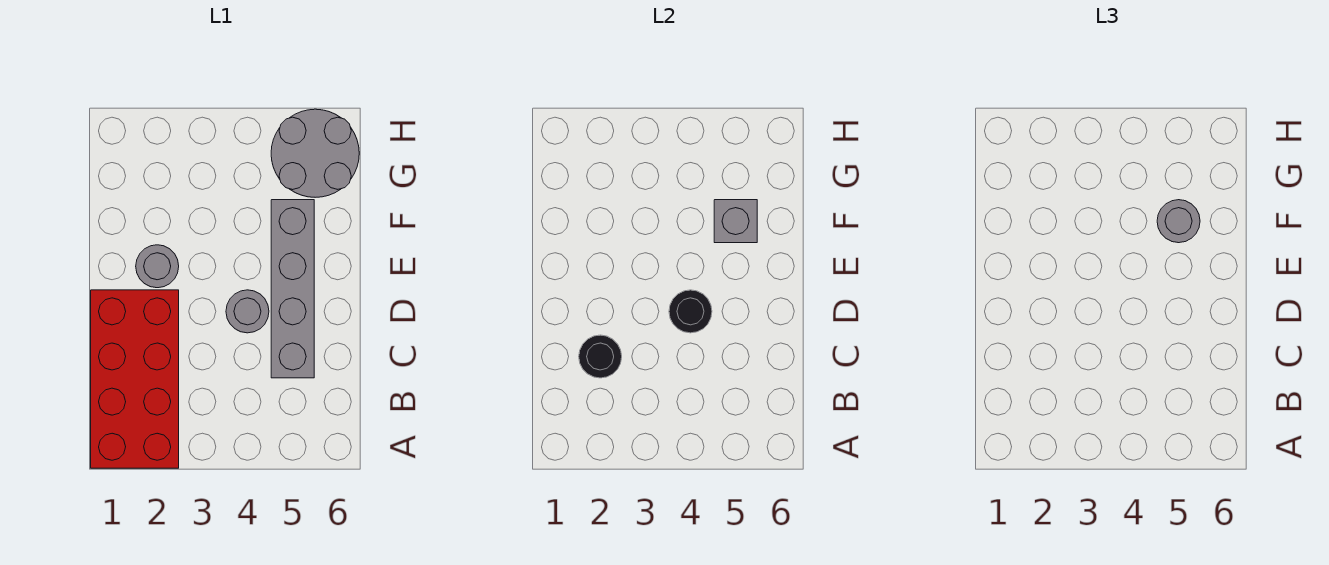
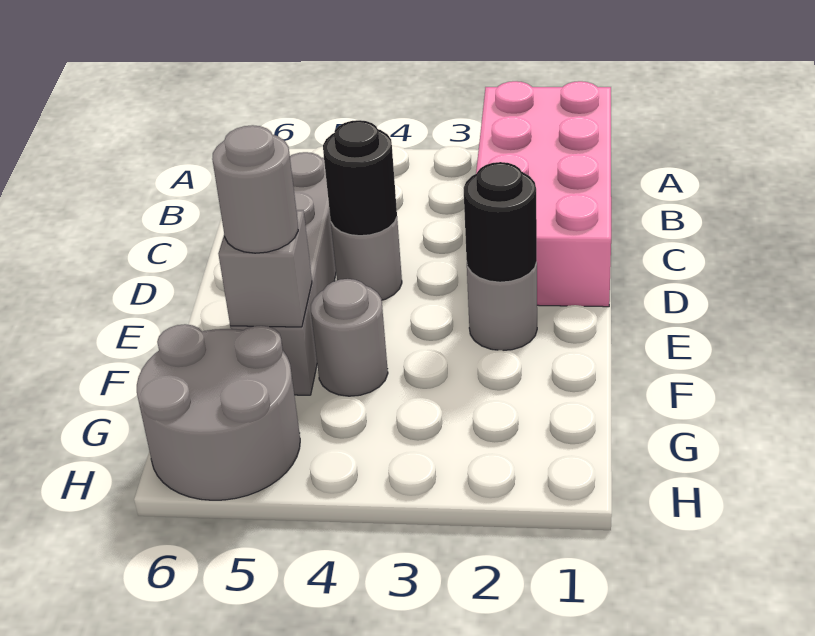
red brick A1:D2 level 1 -> pink brick A1:D2 level 1
black round brick C2 level 2 -> black round brick E2 level 2
none -> grey round brick F4 level 1

